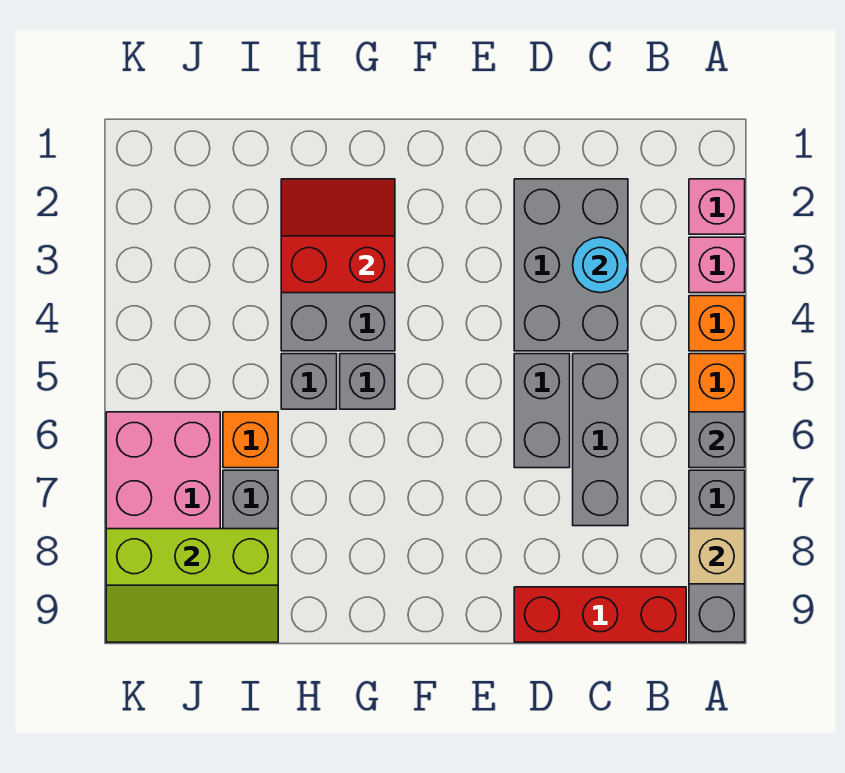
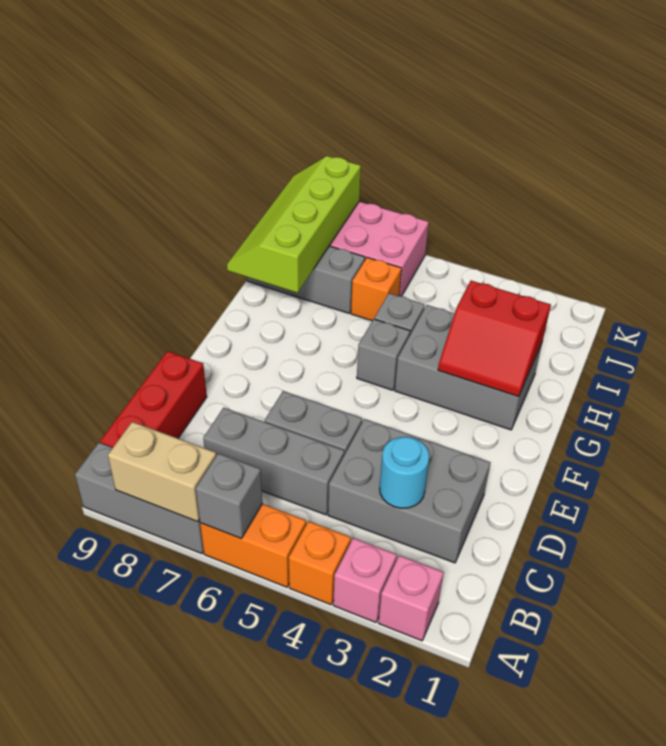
tan brick A8 level 2 -> tan brick A7:A8 level 2
red slope G2:H3 level 2 top 3 -> red slope G2:H3 level 2 top H
lime slope I8:K9 level 2 top 8 -> lime slope H8:K9 level 2 top 8

